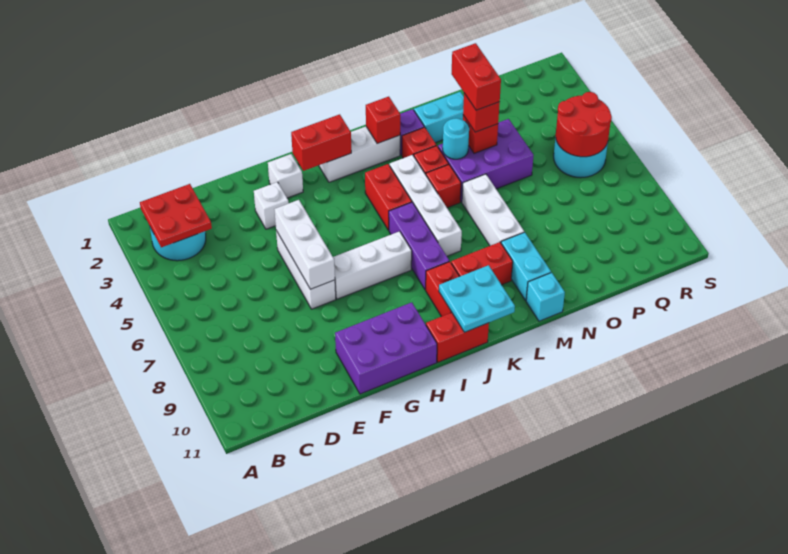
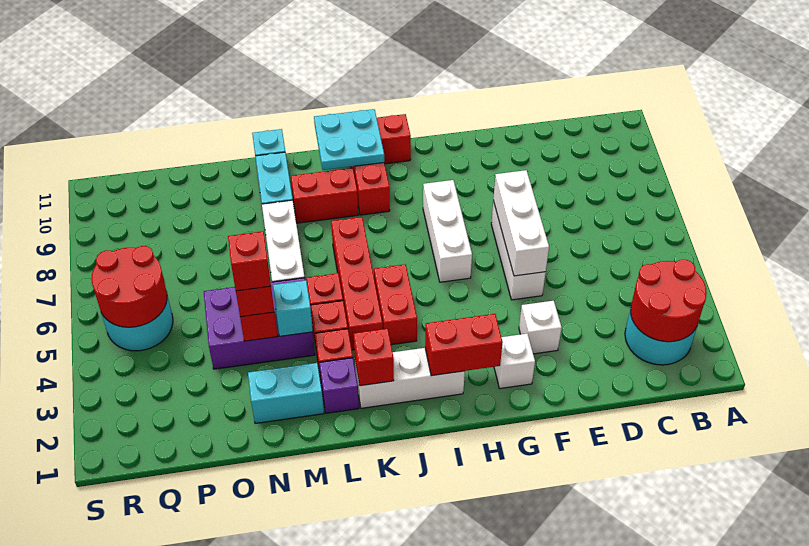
red plate B2:C3 level 2 -> red round brick B2:C3 level 2
purple brick F10:H11 level 1 -> none
white brick G7:I7 level 1 -> white brick H6:H8 level 1
purple brick J6:J8 level 1 -> none
white brick K4:K7 level 1 -> red brick K4:K7 level 1
cyan round brick M4 level 2 -> cyan brick M4 level 2
red brick N3:N4 level 4 -> red brick N4 level 4

